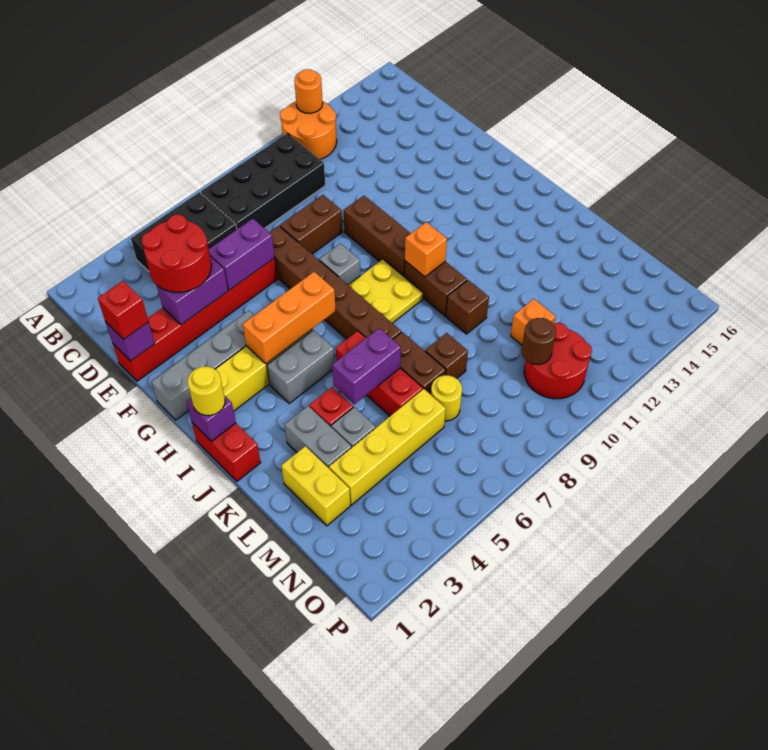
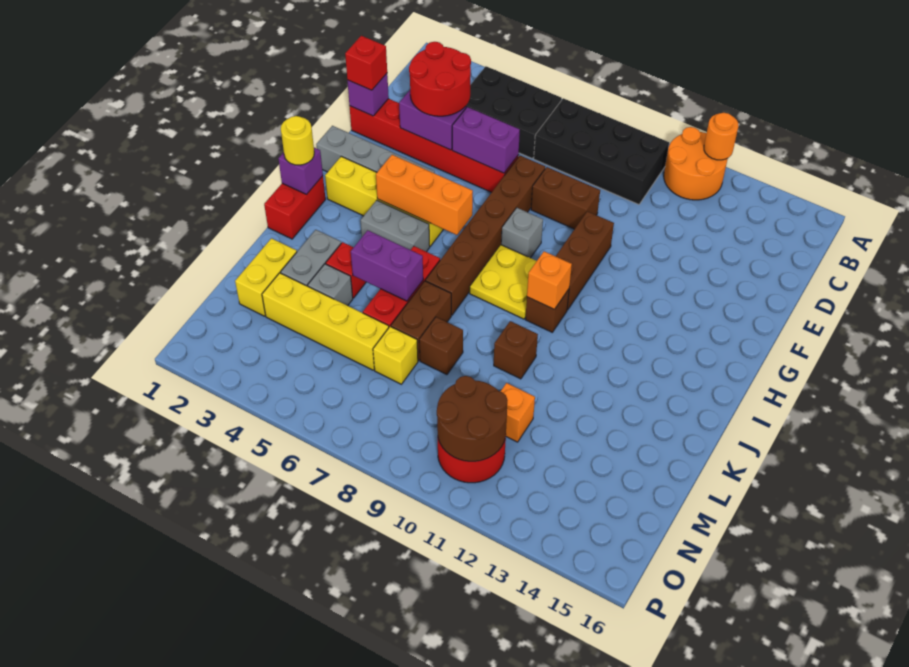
brown brick I10:J10 level 1 -> brown brick I10 level 1
yellow round brick M7 level 1 -> yellow brick M7 level 1
brown round brick N10 level 2 -> brown round brick N10:O11 level 2

